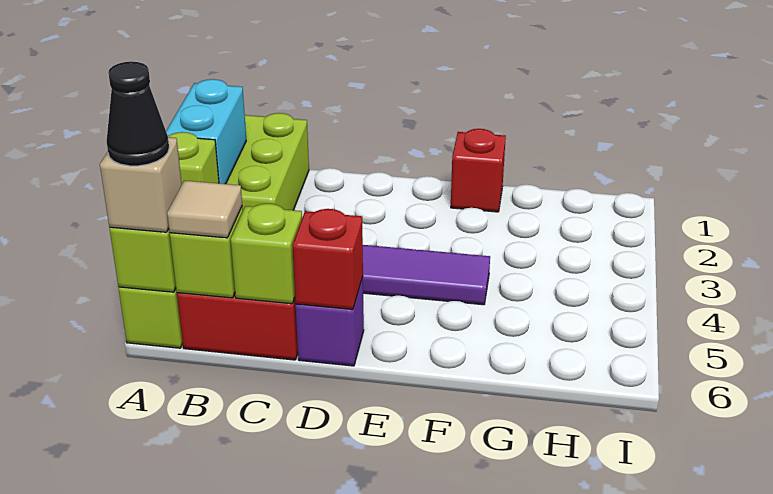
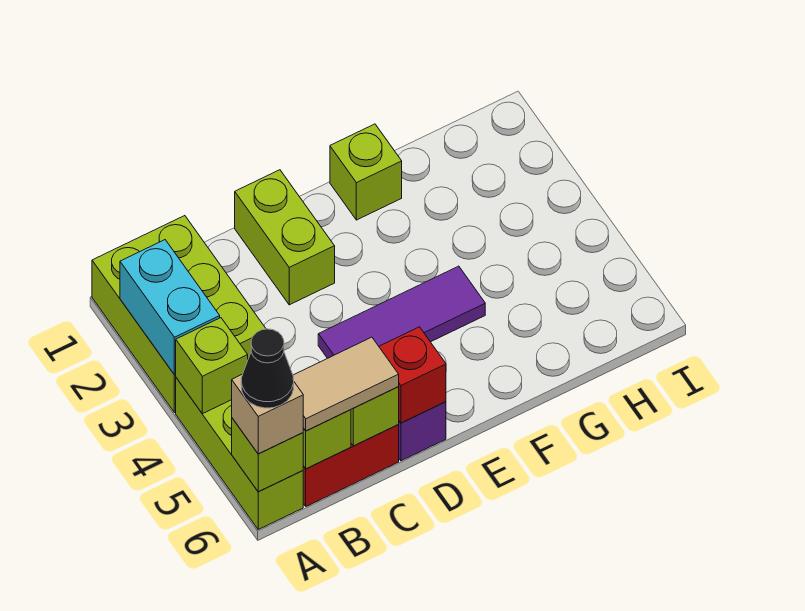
tan tile B6 level 3 -> tan tile B6:C6 level 3
none -> lime brick D1:D2 level 1
red brick F1 level 1 -> lime brick F1 level 1

